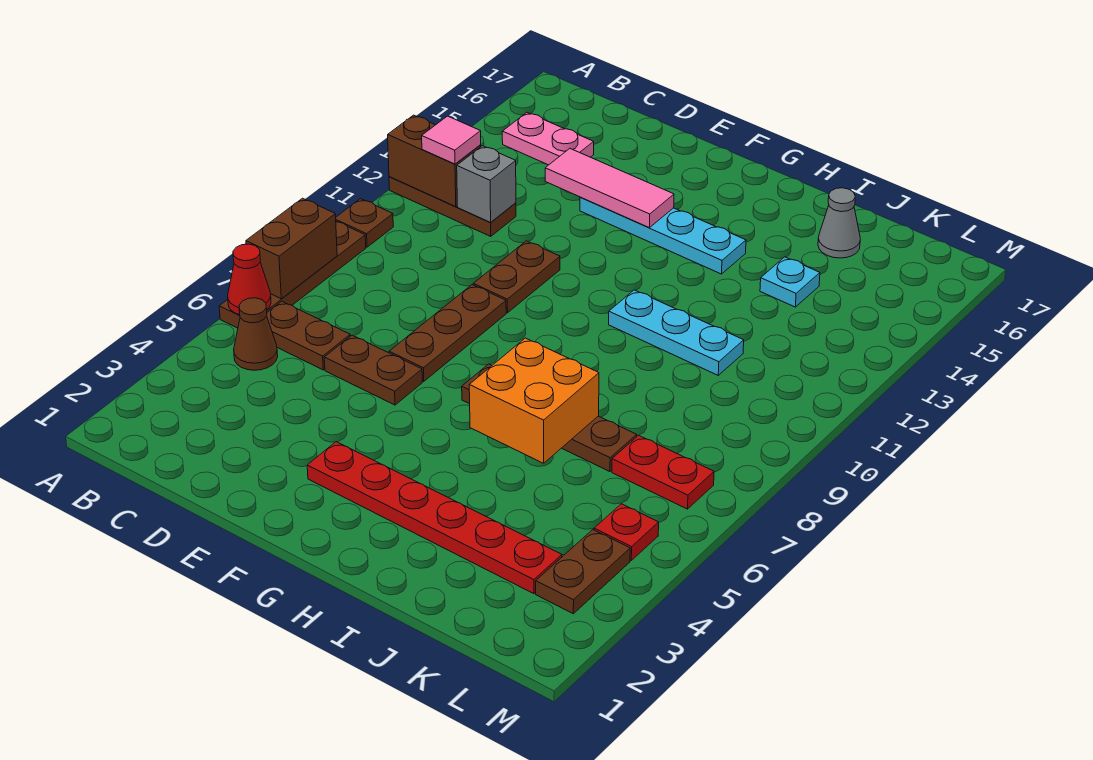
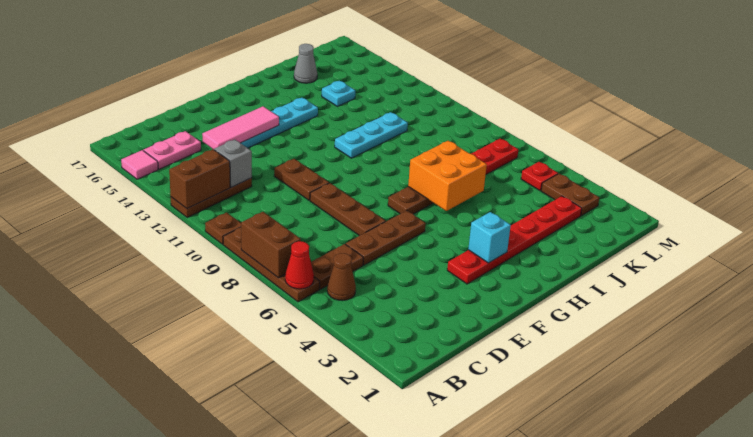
pink tile B12 level 3 -> pink tile A15 level 1
brown plate D6:E6 level 1 -> brown plate D6:F6 level 1
none -> cyan brick G3 level 2

